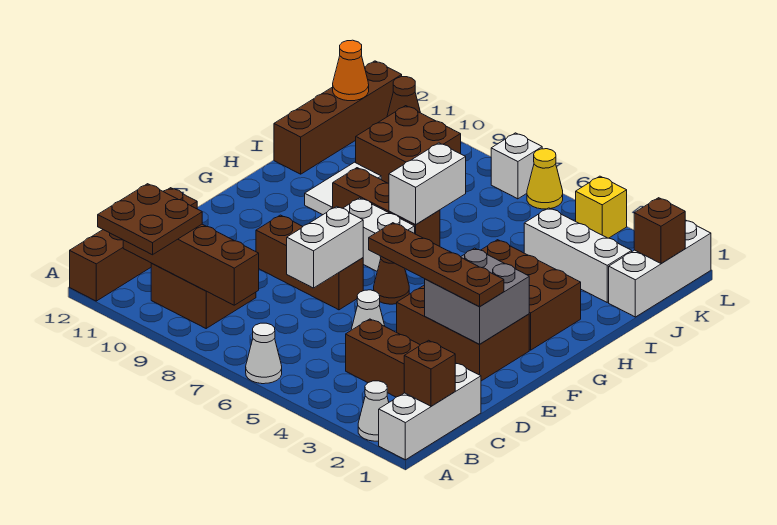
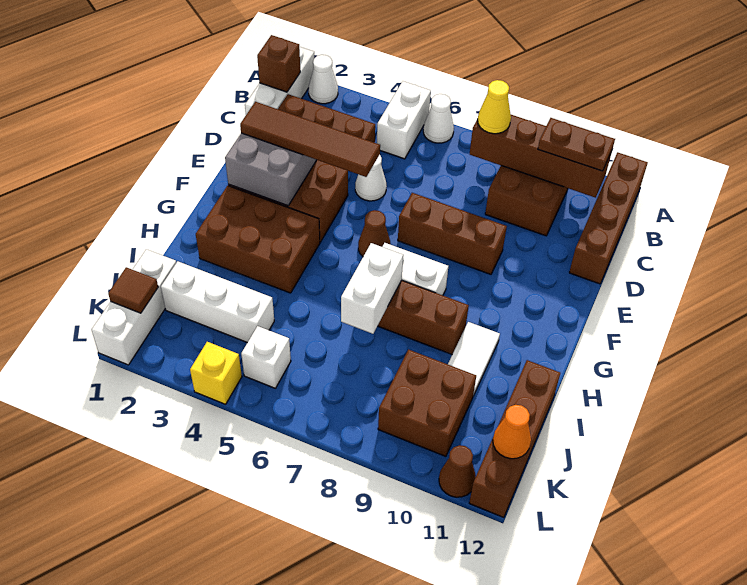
brown plate A10:B11 level 3 -> brown plate B10:B11 level 3
white brick D7:E7 level 2 -> white brick A5:B5 level 1
brown plate E2:E5 level 3 -> brown tile E2:E5 level 3
brown brick K1 level 2 -> brown tile K1 level 2
yellow cone L6 level 1 -> yellow cone B8 level 3
white brick L7 level 1 -> white brick K5 level 1

